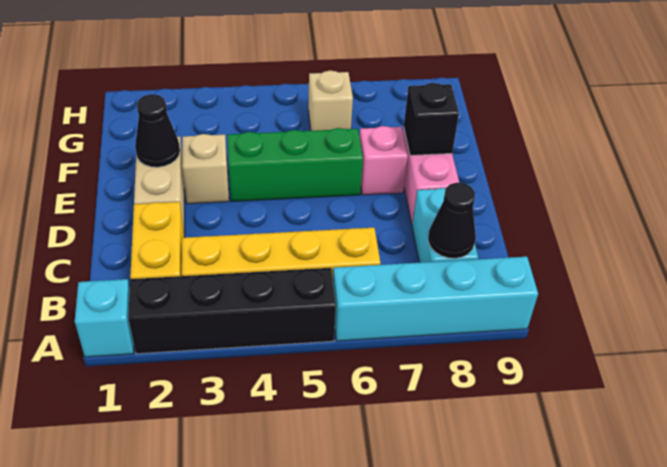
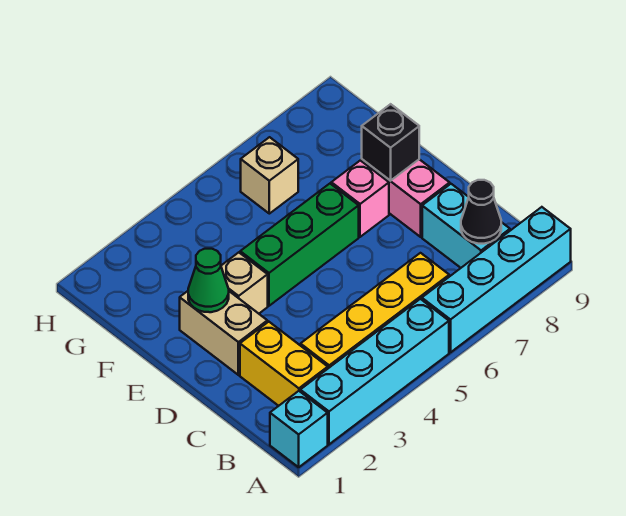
black brick A2:A5 level 1 -> cyan brick A2:A5 level 1
black cone E2 level 2 -> green cone E2 level 2

